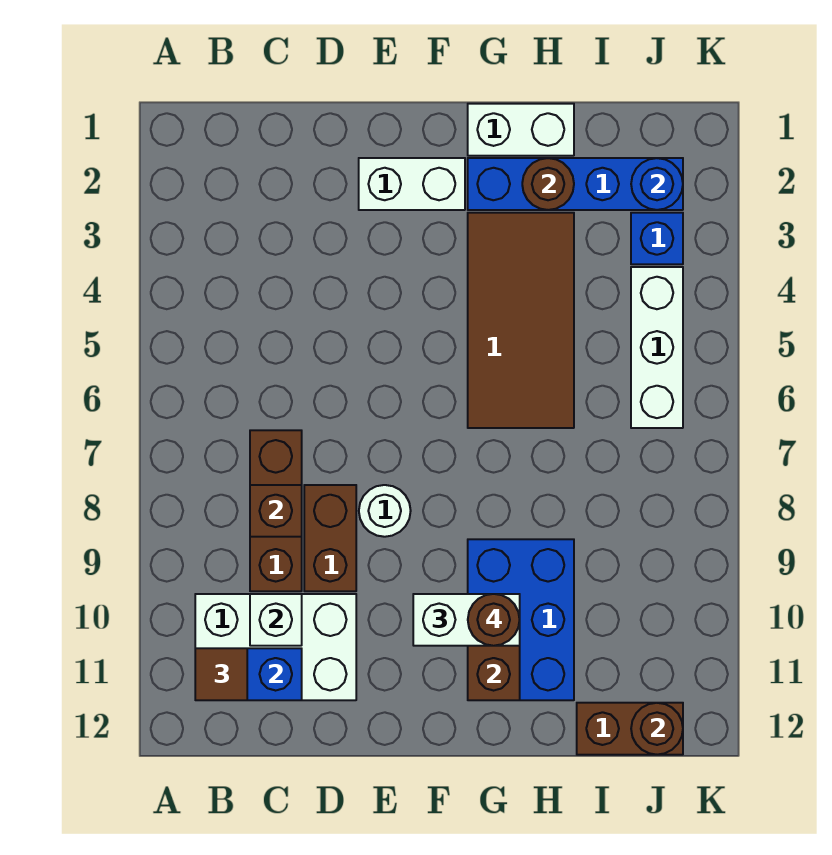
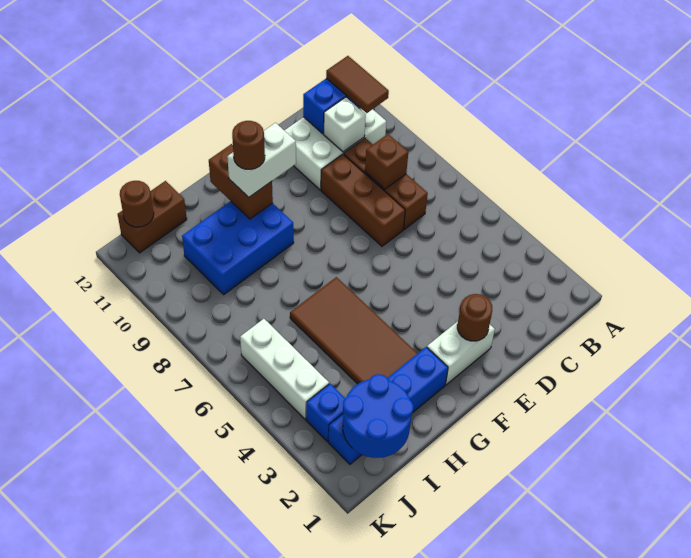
brown tile B11 level 3 -> brown tile B10:B11 level 3
brown brick D8:D9 level 1 -> brown brick D7:D9 level 1
white round brick E8 level 1 -> none
white brick G1:H1 level 1 -> none
blue brick G9:H11 level 1 -> blue brick G9:I10 level 1
brown round brick H2 level 2 -> brown round brick E2 level 2
blue round brick J2 level 2 -> blue round brick I1:J2 level 2

